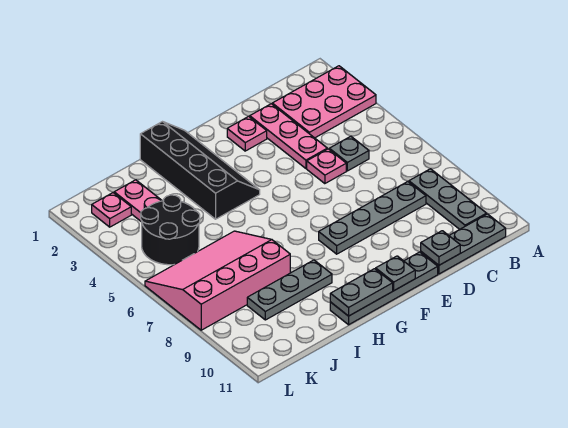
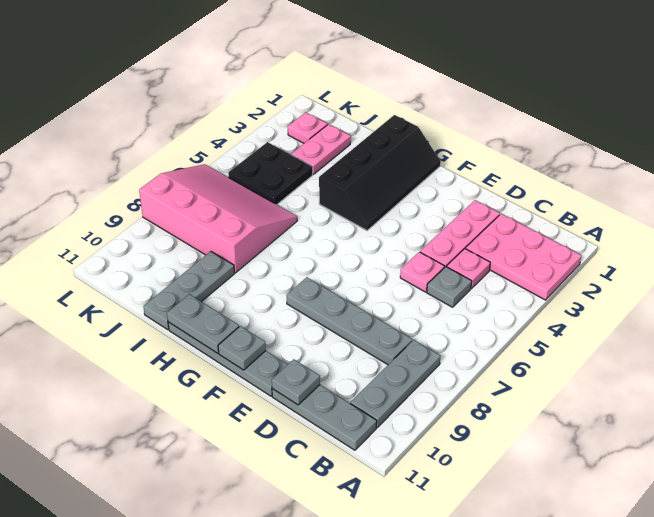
pink plate E2 level 1 -> pink plate C4 level 1
grey plate H9:J9 level 1 -> grey plate I9:I11 level 1
black round brick J4:K5 level 1 -> black plate J4:K5 level 1

